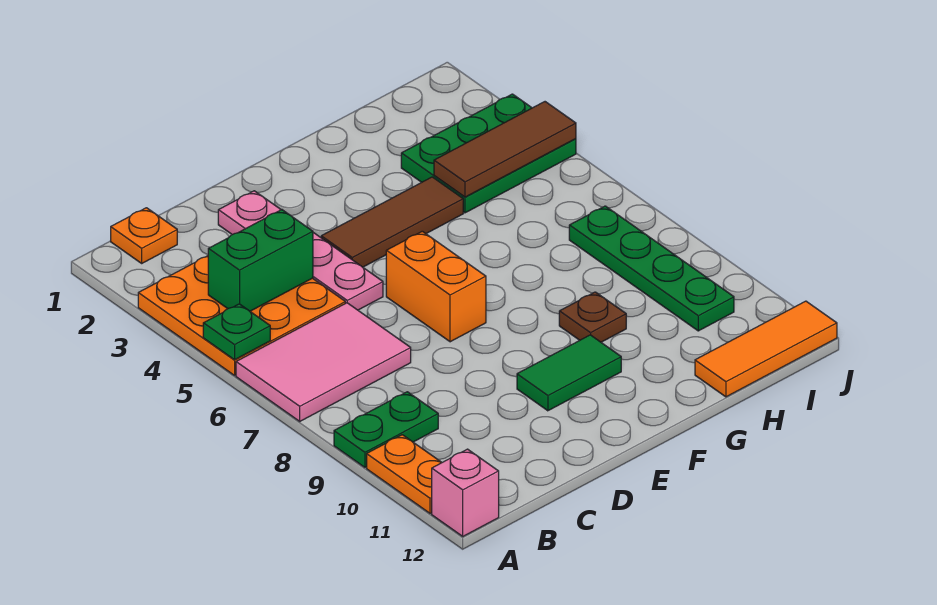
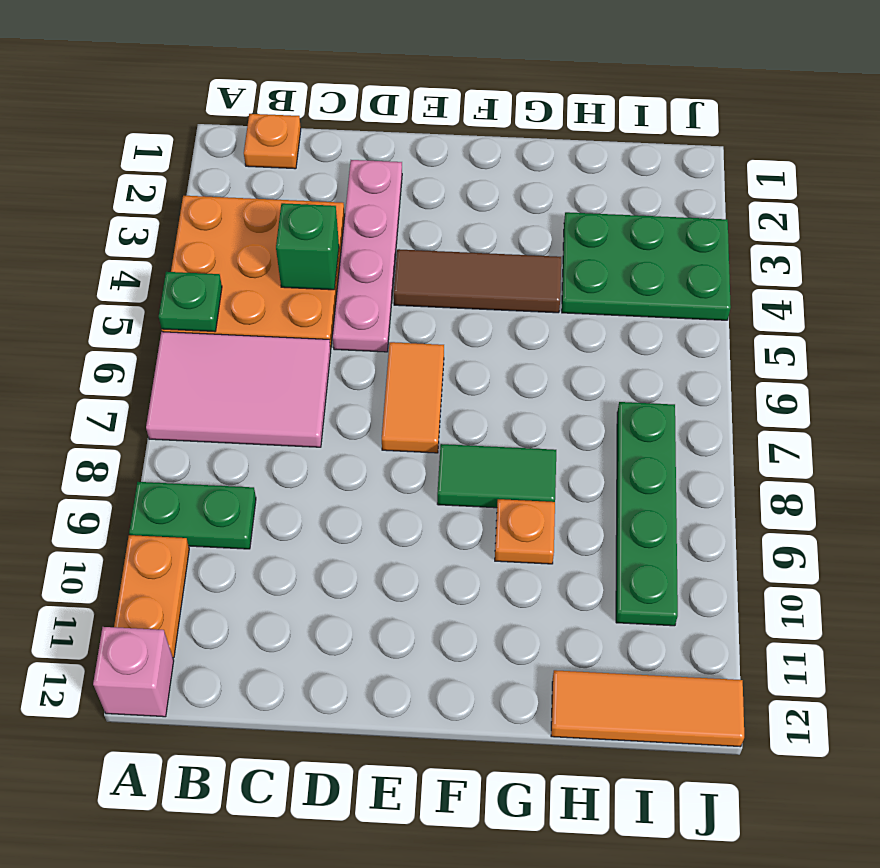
green brick B4:C4 level 2 -> green brick C4 level 2
orange brick E6:E7 level 1 -> orange tile E6:E7 level 1
green tile E10:F10 level 1 -> green tile F8:G8 level 1
brown plate G9 level 1 -> orange plate G9 level 1
brown tile H4:J4 level 2 -> none

